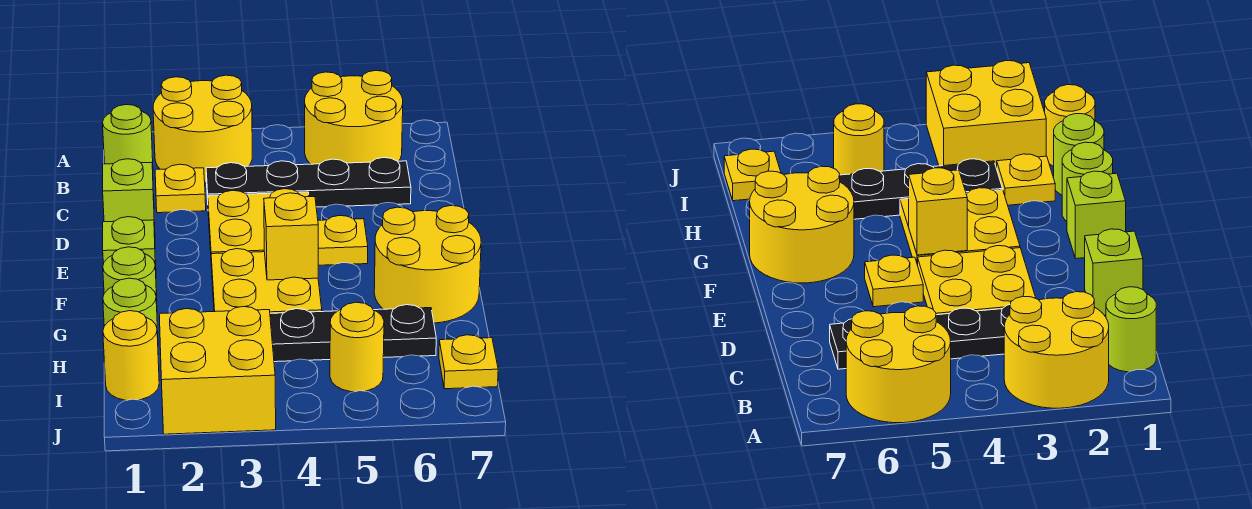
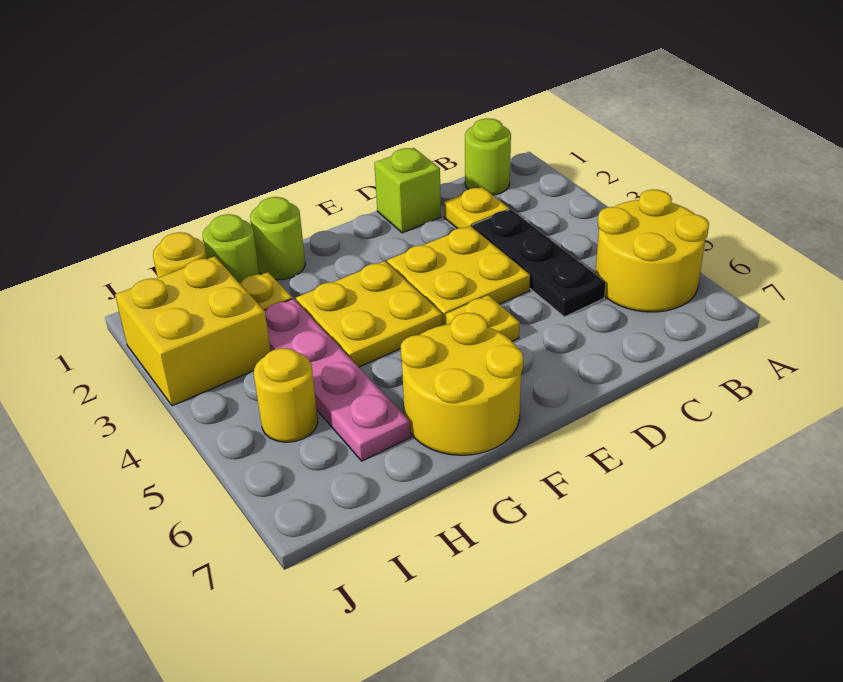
yellow round brick A2:B3 level 1 -> none
black plate C3:C6 level 1 -> black plate C3:C5 level 1
lime brick F1 level 1 -> none
yellow brick F4 level 2 -> none
black plate H3:H6 level 1 -> pink plate H3:H6 level 1
yellow plate I7 level 1 -> none

